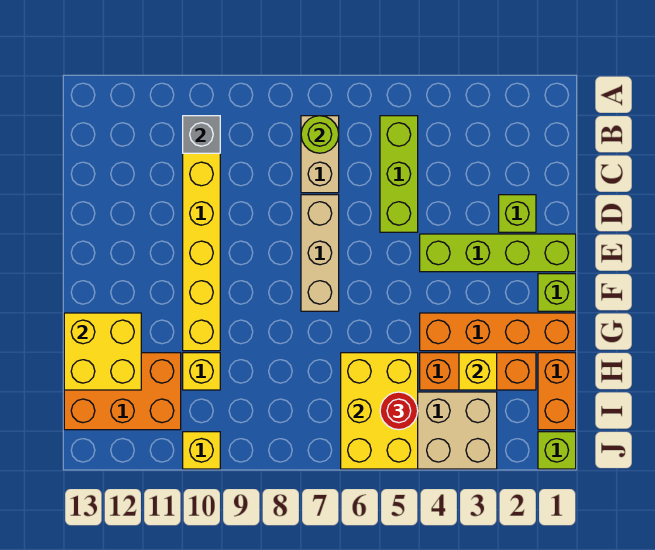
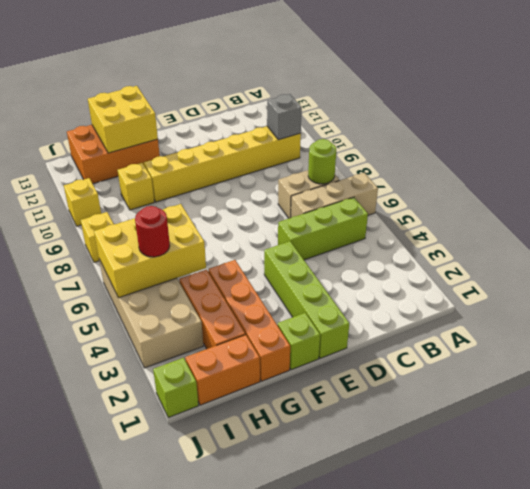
lime brick D2 level 1 -> none
tan brick D7:F7 level 1 -> tan brick A6:C6 level 1
yellow brick H3 level 2 -> yellow brick J8 level 1
orange brick H11:I13 level 1 -> orange brick G12:I13 level 1

